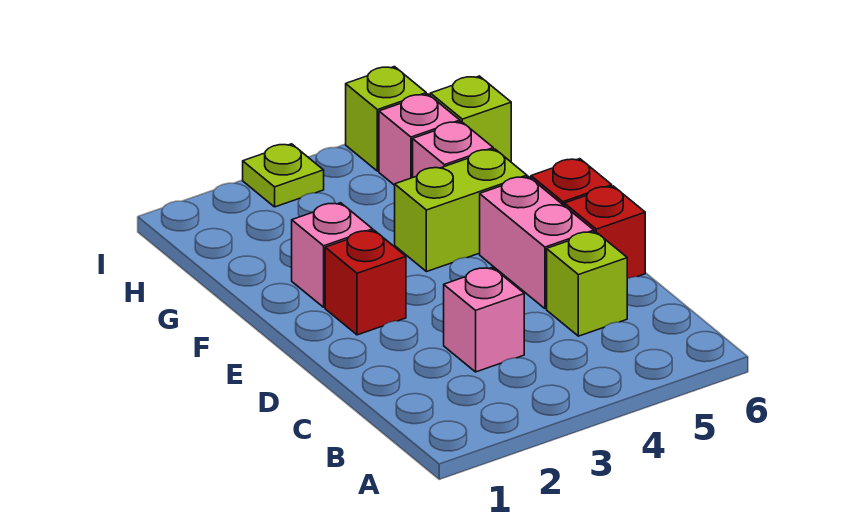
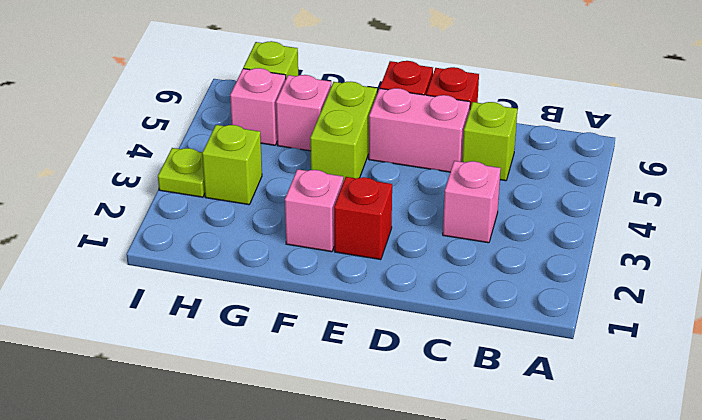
lime brick I5 level 1 -> lime brick H3 level 1

